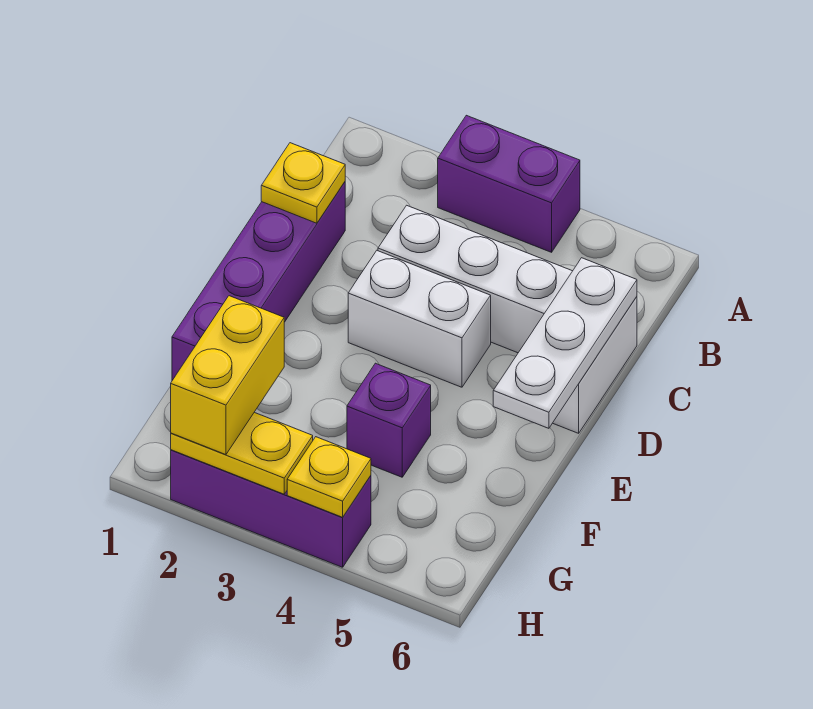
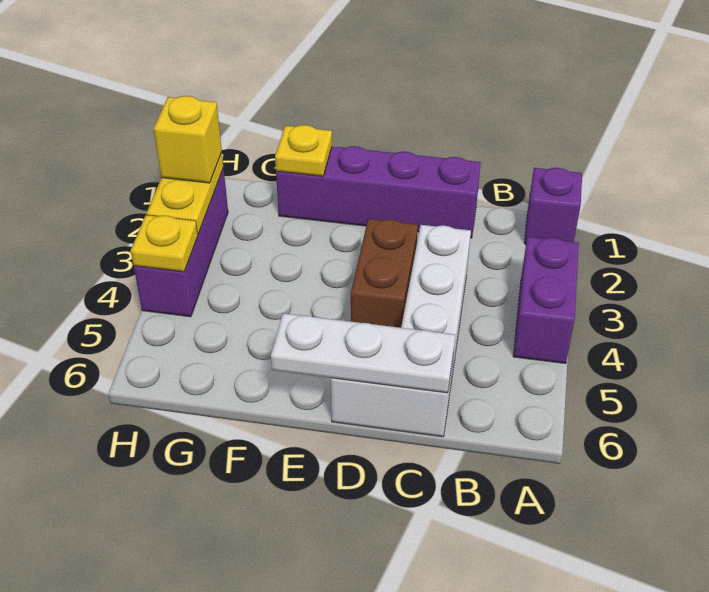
yellow plate C1 level 2 -> yellow plate F1 level 2
white brick D3:D4 level 1 -> brown brick D3:D4 level 1
purple brick F4 level 1 -> purple brick A1 level 1
yellow brick G2:H2 level 3 -> yellow brick H2 level 3

